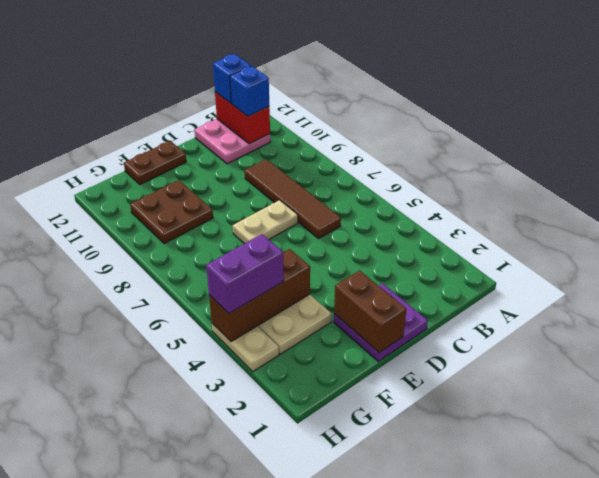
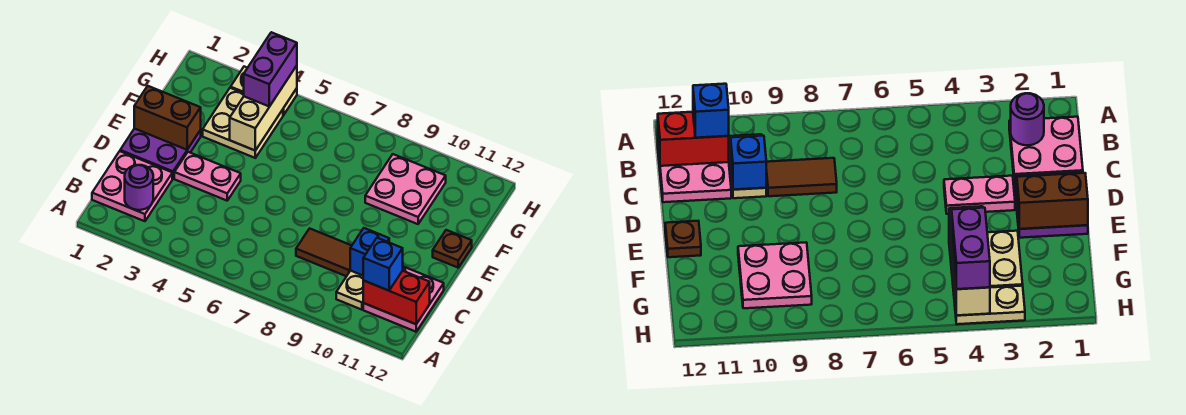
none -> pink plate B1:C2 level 1
none -> purple round brick B2 level 2
blue brick B12 level 3 -> blue brick C10 level 2
brown tile C6:C9 level 1 -> brown tile C8:C9 level 1
none -> pink plate D3:D4 level 1
tan plate D7:E7 level 1 -> tan plate B10:C10 level 1
brown plate E12:F12 level 1 -> brown plate E12 level 1
brown brick F4:H4 level 2 -> tan brick F4:H4 level 2
brown plate F9:G10 level 1 -> pink plate F9:G10 level 1

